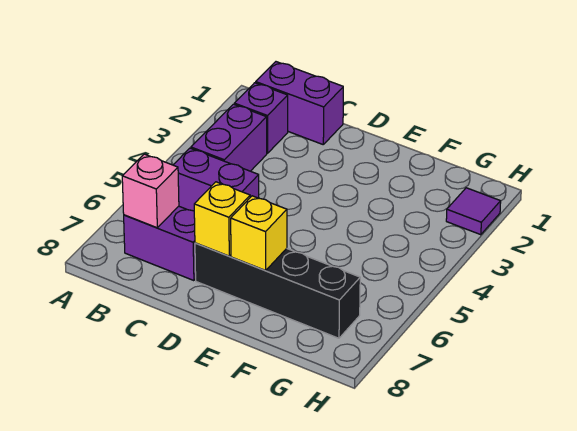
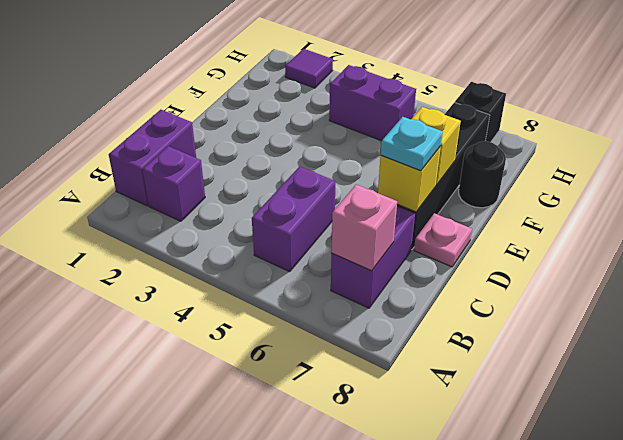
purple brick B3:B4 level 1 -> purple brick G4:G5 level 1
none -> cyan plate D7 level 3
none -> pink plate D8 level 1
none -> black round brick F8 level 1
none -> black brick H7 level 1

